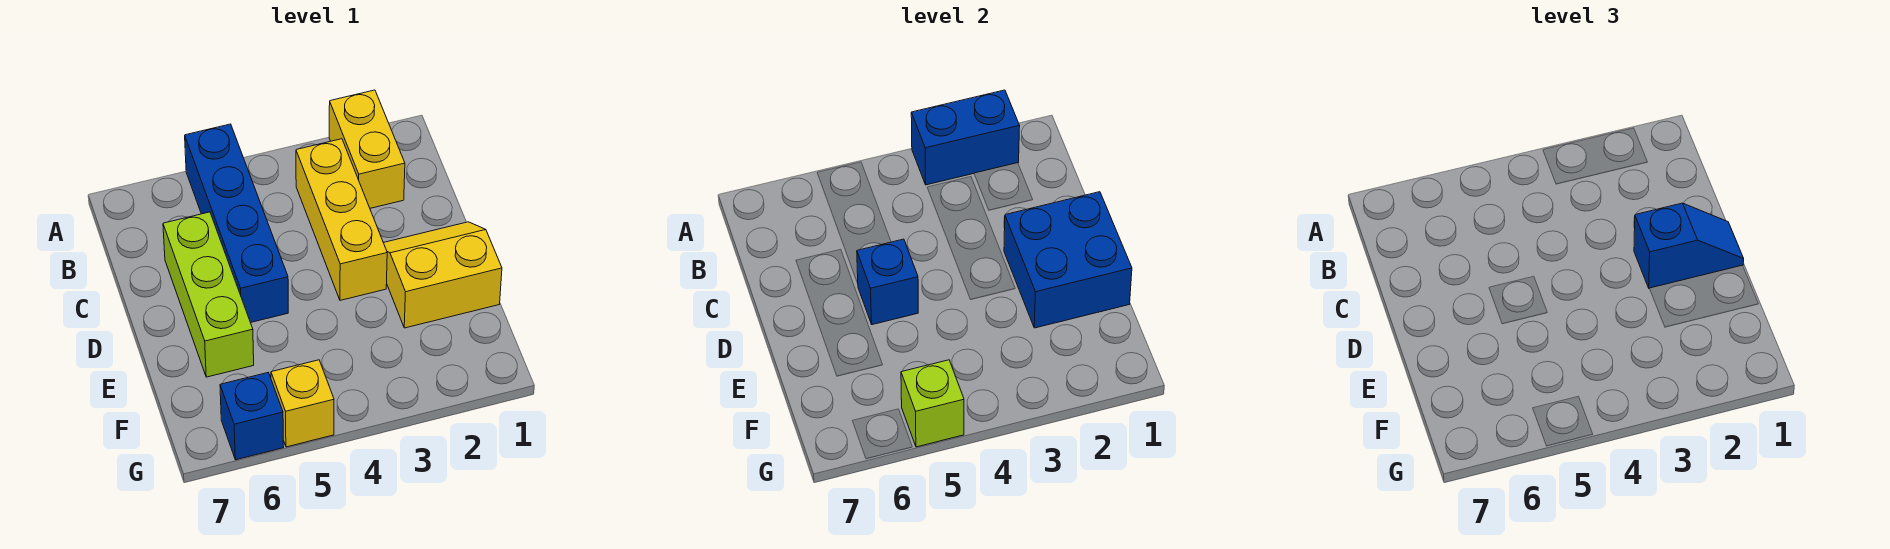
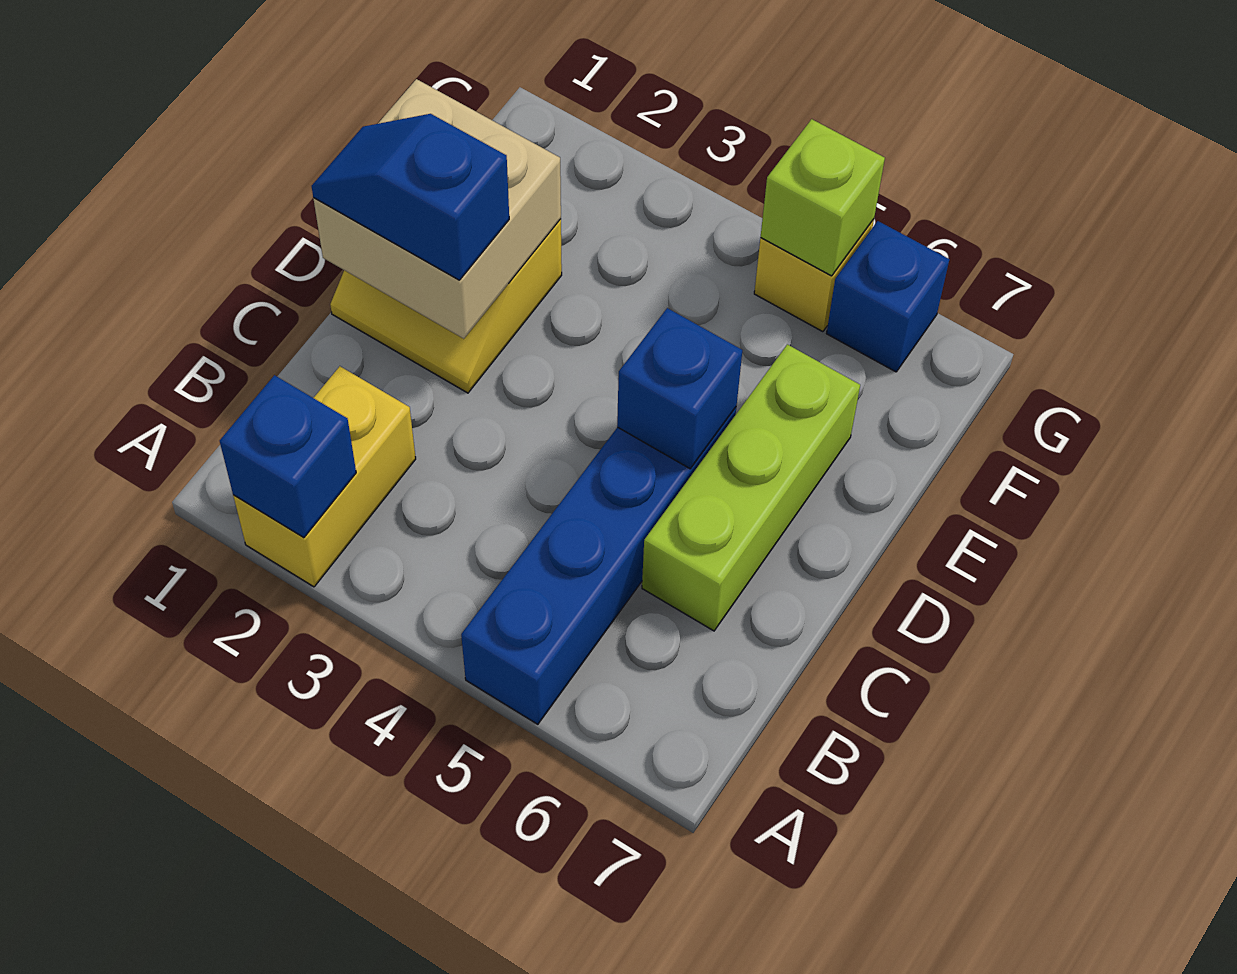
blue brick A2:A3 level 2 -> blue brick A2 level 2
yellow brick B3:D3 level 1 -> none
blue brick D1:E2 level 2 -> tan brick D1:E2 level 2

